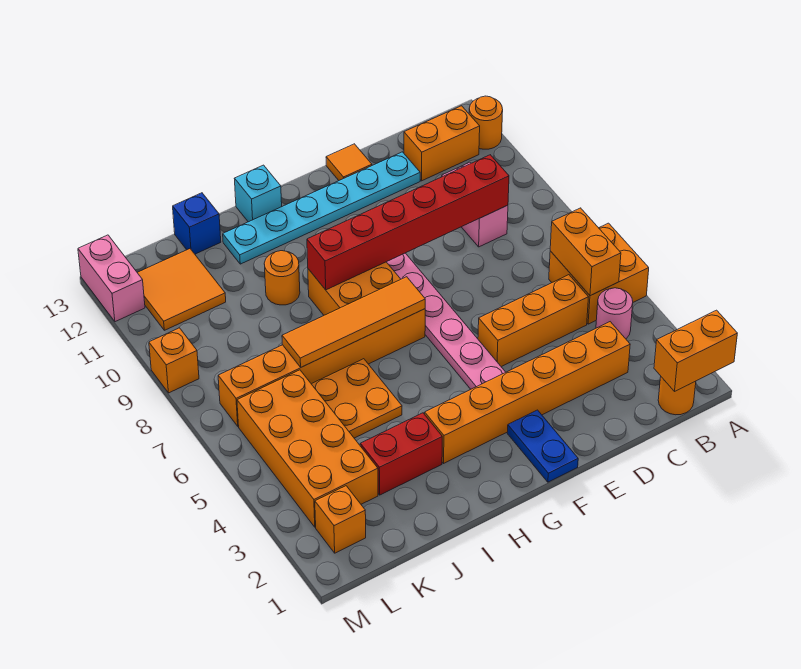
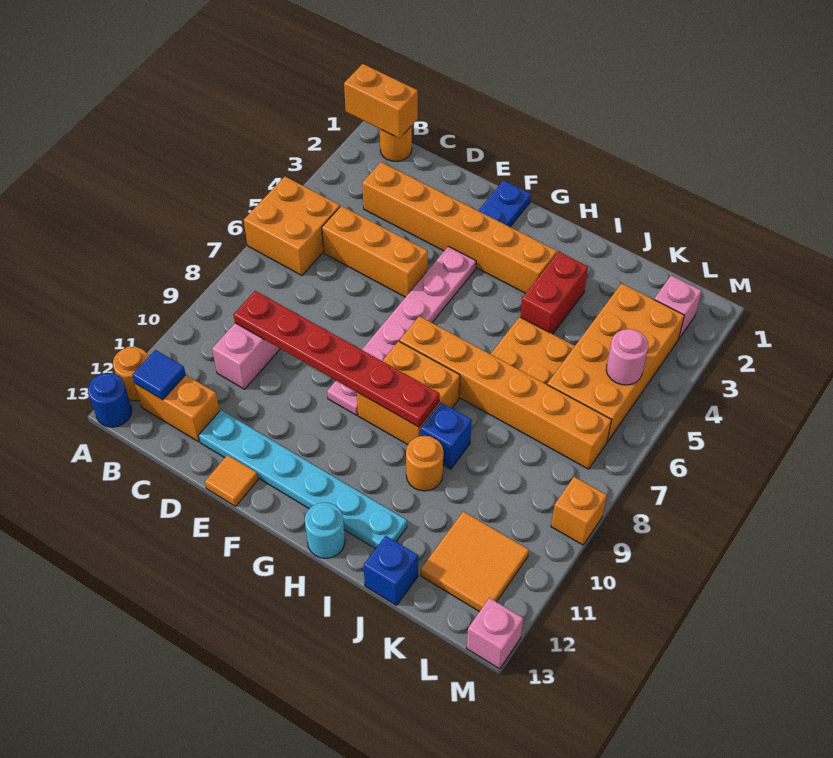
none -> blue round brick A13 level 1
pink round brick B4 level 1 -> pink round brick L5 level 2
orange brick B5:B6 level 2 -> none
none -> blue tile B12 level 2
red brick C9:H9 level 2 -> red plate C9:H9 level 2
orange tile G7:J7 level 2 -> none
cyan brick H13 level 1 -> cyan round brick H13 level 1
red brick I3:J3 level 1 -> red brick I3:I4 level 1
none -> blue brick I9 level 1
orange brick L2 level 1 -> pink brick L2 level 1
pink brick M12:M13 level 1 -> pink brick M13 level 1

